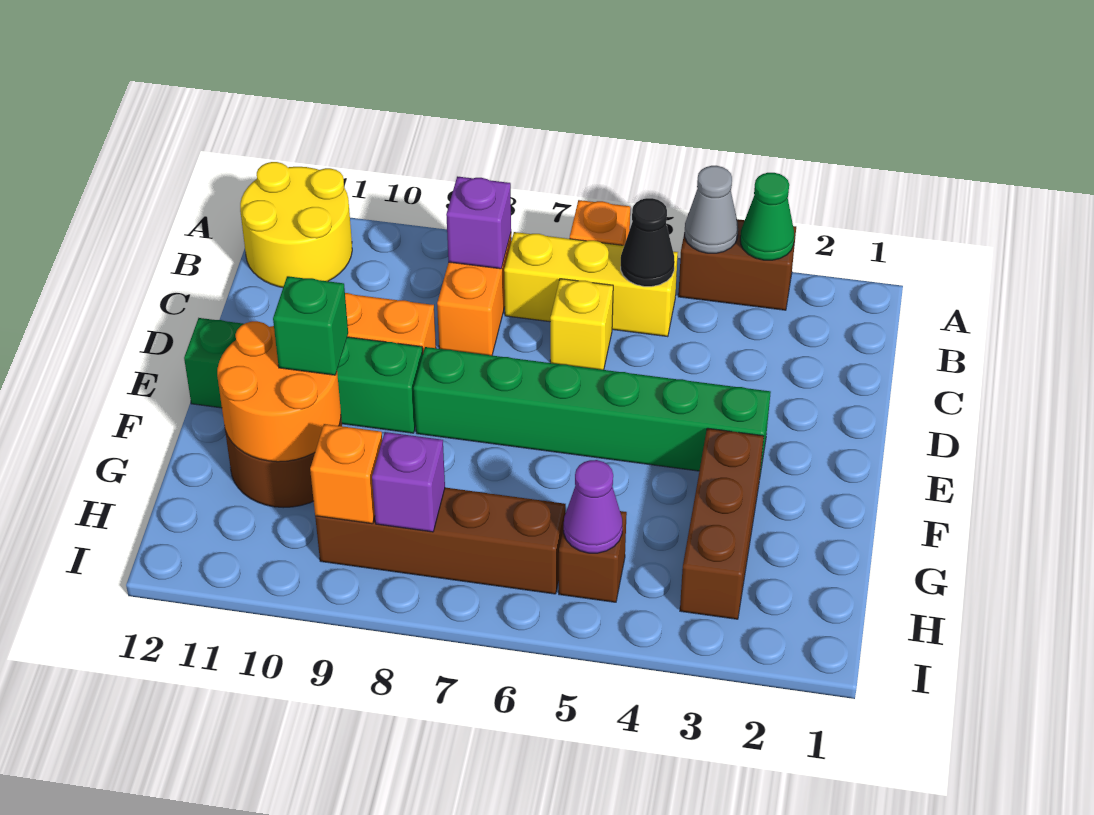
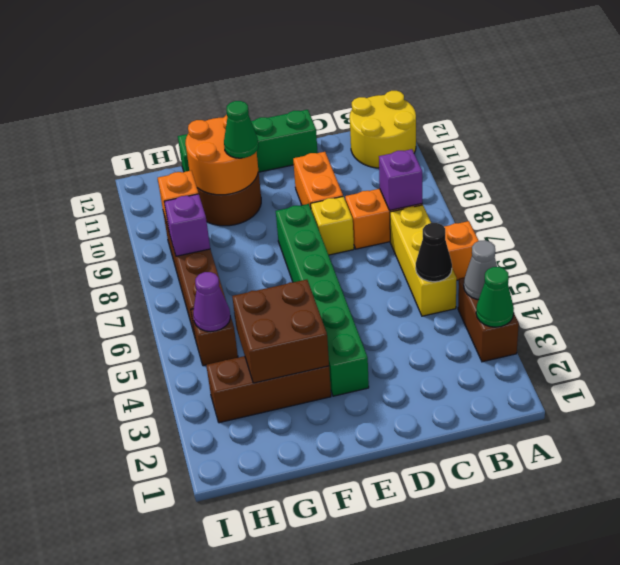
yellow brick C6 level 1 -> yellow brick D8 level 1
green brick E9:E12 level 1 -> green brick D12:G12 level 1
none -> brown brick F3:G4 level 2
green brick F10 level 3 -> green cone F10 level 3

